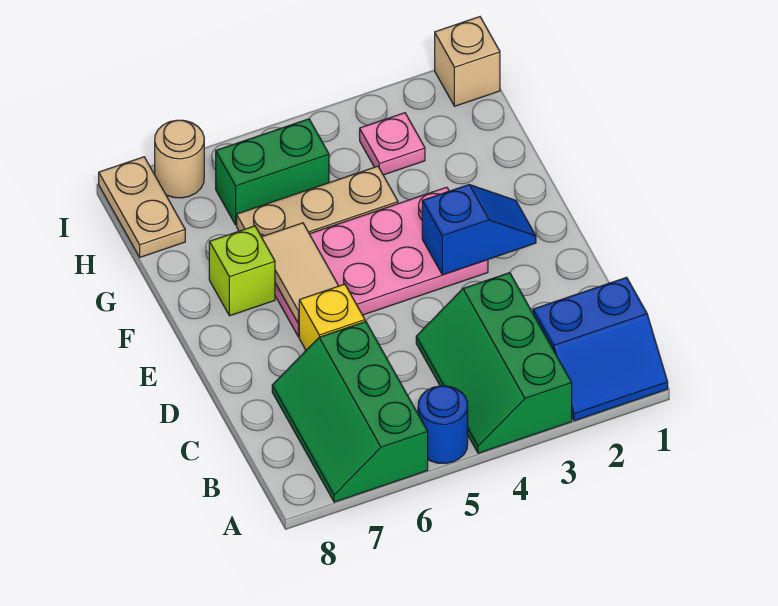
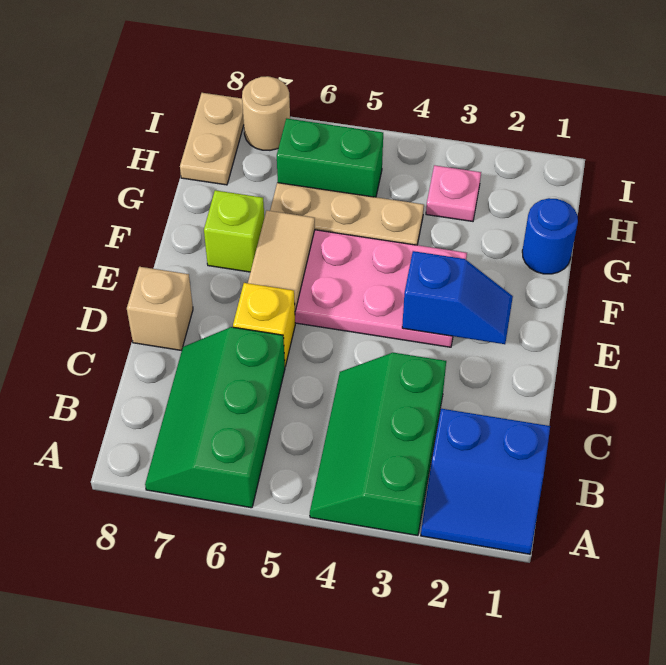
blue round brick A5 level 1 -> blue round brick G1 level 1
tan brick I1 level 1 -> tan brick D8 level 1

